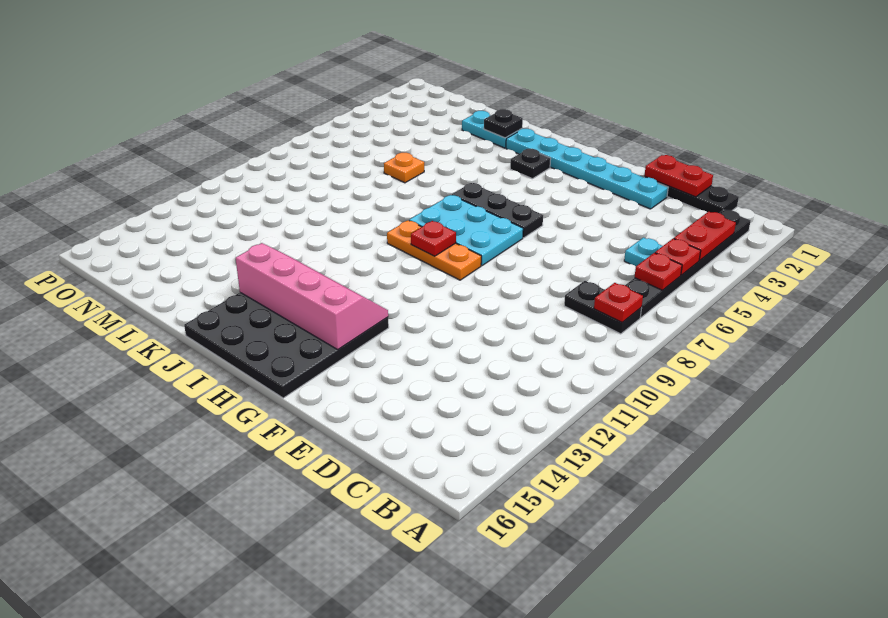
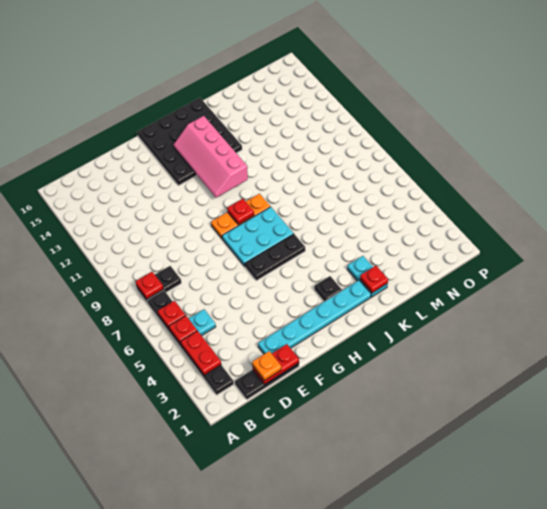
pink slope G13:J14 level 2 top 14 -> pink slope H11:I14 level 2 top I
cyan plate K2:L2 level 1 -> cyan plate K2:K3 level 1
black plate K2 level 2 -> red plate K2 level 2
orange plate L6 level 1 -> orange plate D1 level 3

